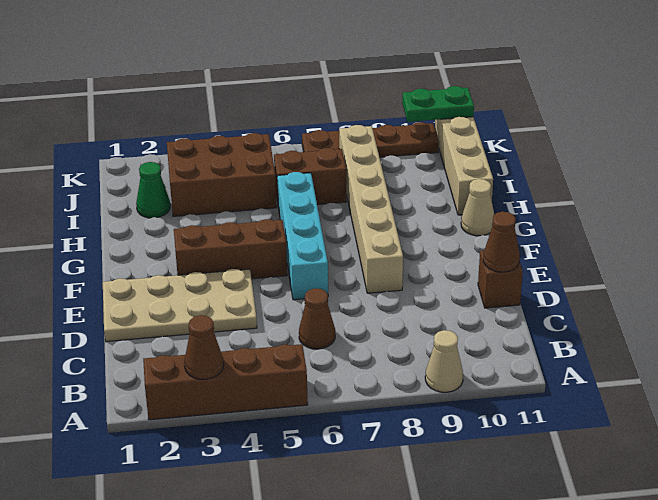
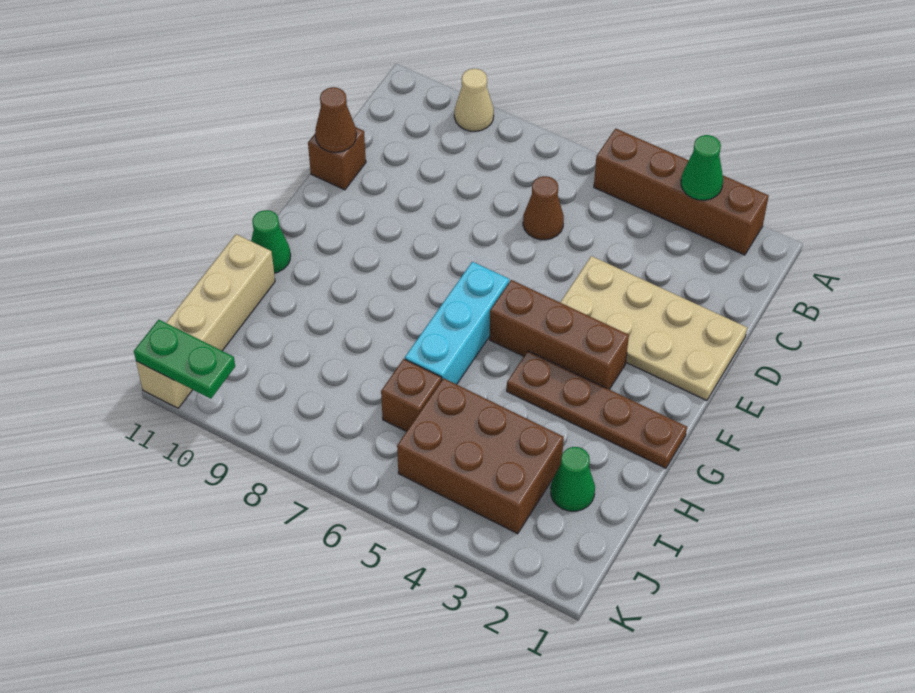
brown cone A3 level 2 -> green cone A3 level 2
cyan brick E6:H6 level 1 -> cyan brick F6:H6 level 1
tan brick E8:J8 level 1 -> none
tan cone G11 level 1 -> green cone G11 level 1
brown brick I6:I7 level 1 -> brown brick I6 level 1
brown plate K7:K10 level 1 -> brown plate G1:G4 level 1

